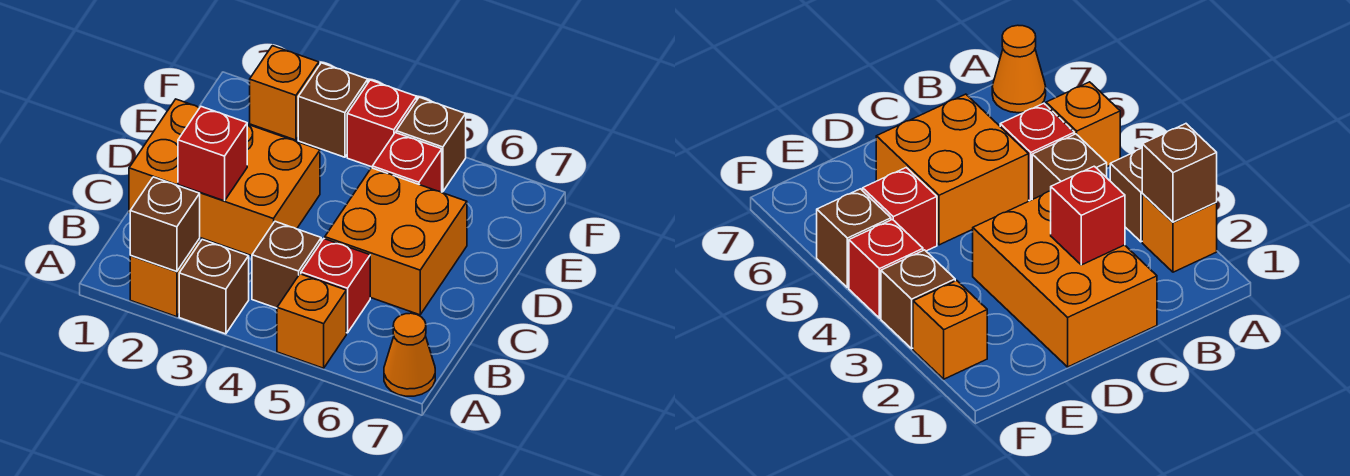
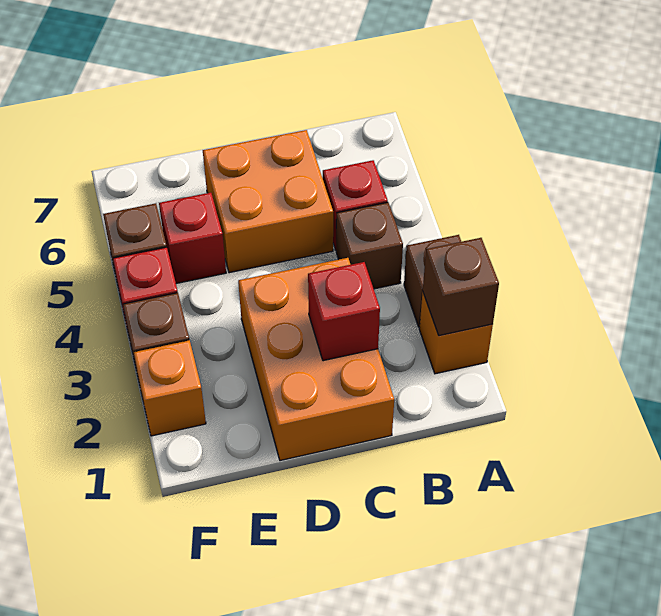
orange brick A5 level 1 -> none
orange cone A7 level 1 -> none

